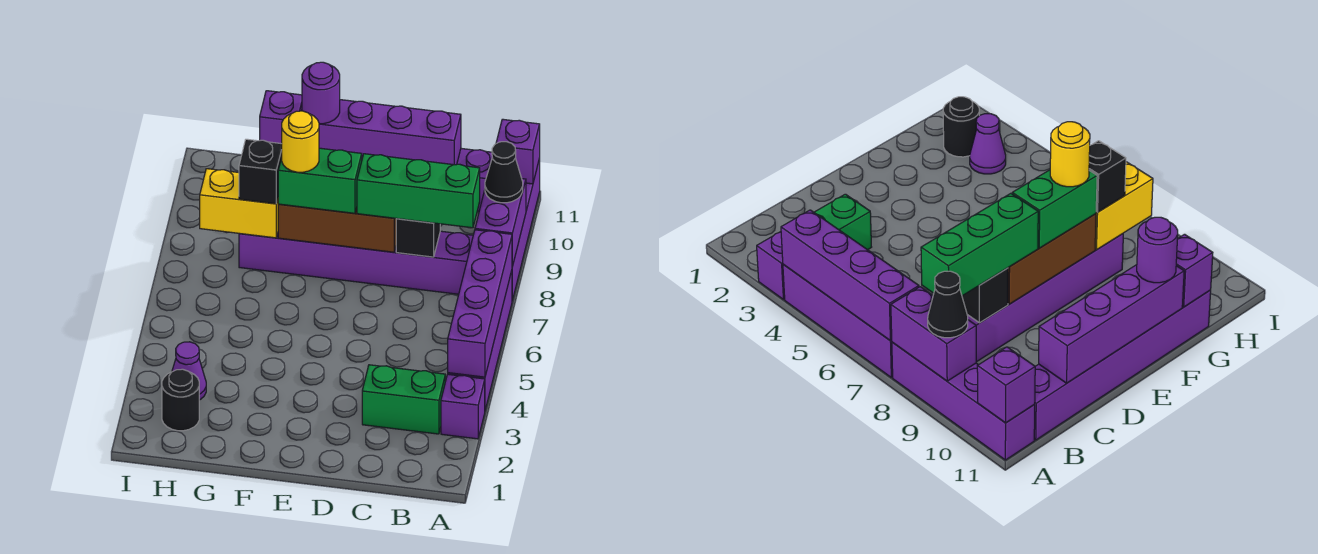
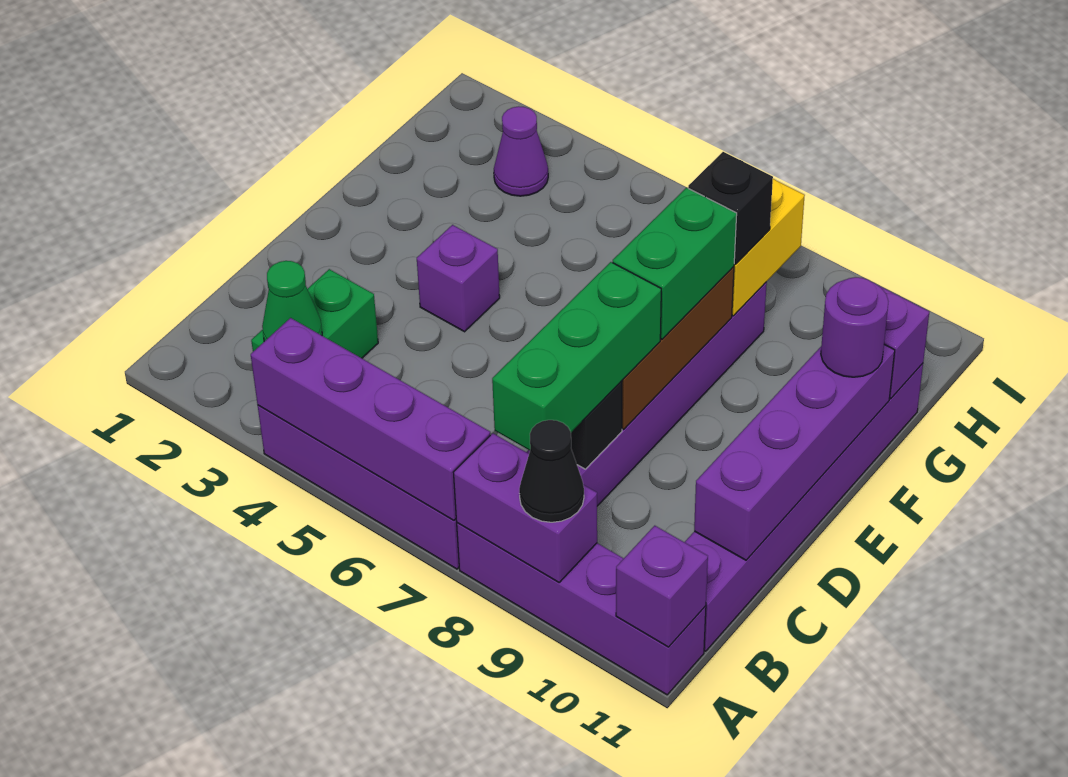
purple brick A3 level 1 -> purple brick E4 level 1
none -> green cone B3 level 2
yellow round brick F8 level 4 -> none
black round brick H2 level 1 -> none

